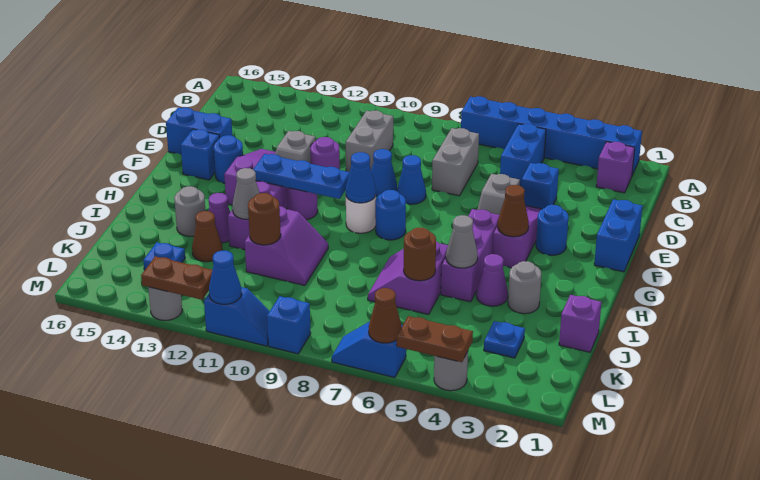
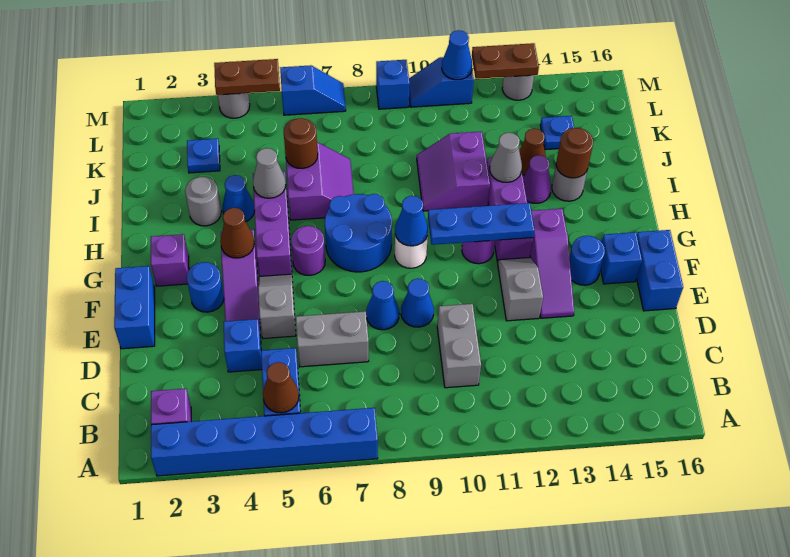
grey brick C7:D7 level 1 -> grey brick D6:D7 level 1
purple round brick E11 level 1 -> purple round brick G6 level 1
blue brick E15:E16 level 1 -> blue brick E16:F16 level 1
blue round brick G8 level 1 -> blue round brick G7:H8 level 1
purple cone I4 level 1 -> blue cone I4 level 1
purple brick J1 level 1 -> purple brick G2 level 1
brown round brick J11 level 2 -> brown round brick I14 level 2
brown cone M6 level 2 -> brown cone B5 level 2

